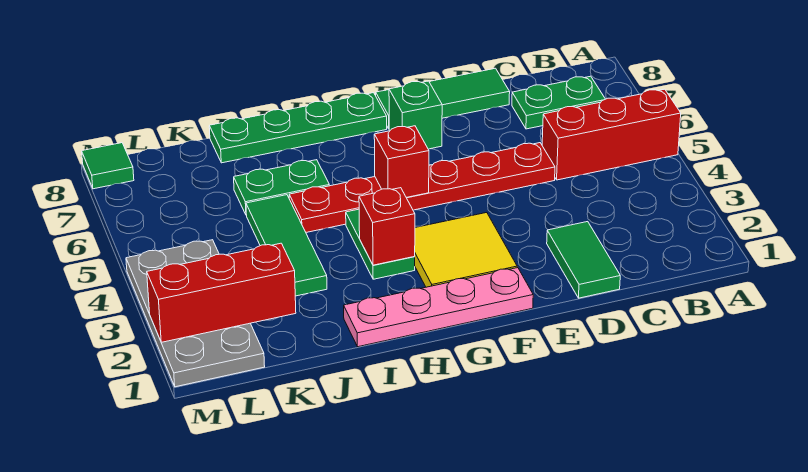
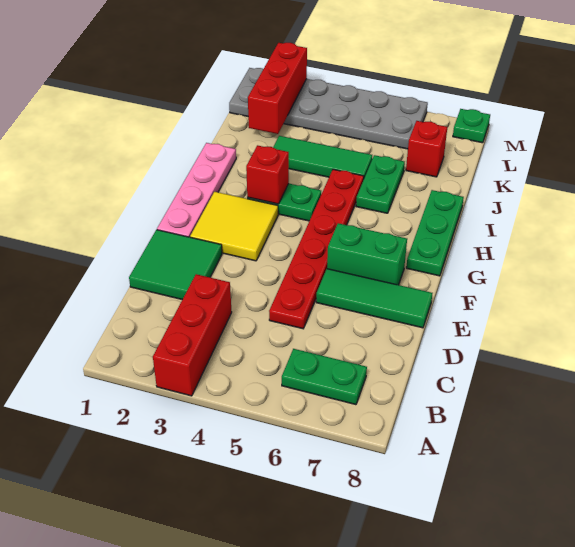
red brick A5:C5 level 1 -> red brick A3:C3 level 1
green plate B7:C7 level 1 -> green plate B6:B7 level 1
green tile D1:D2 level 1 -> green tile D1:E2 level 1
green tile D8:F8 level 1 -> green tile E6:E8 level 1
green brick F7 level 1 -> green brick F6:F7 level 1
red brick G5 level 2 -> red brick K7 level 1
green plate G8:J8 level 1 -> green plate G8:I8 level 1
grey plate L1:M4 level 1 -> grey plate L1:M6 level 1
green tile M8 level 1 -> green plate M8 level 1

